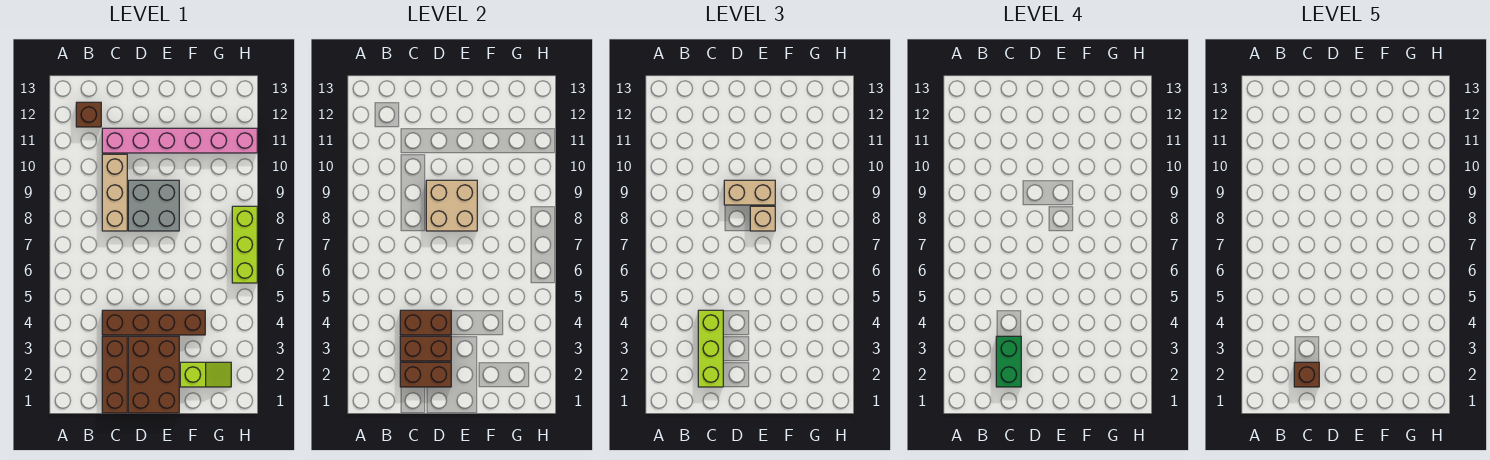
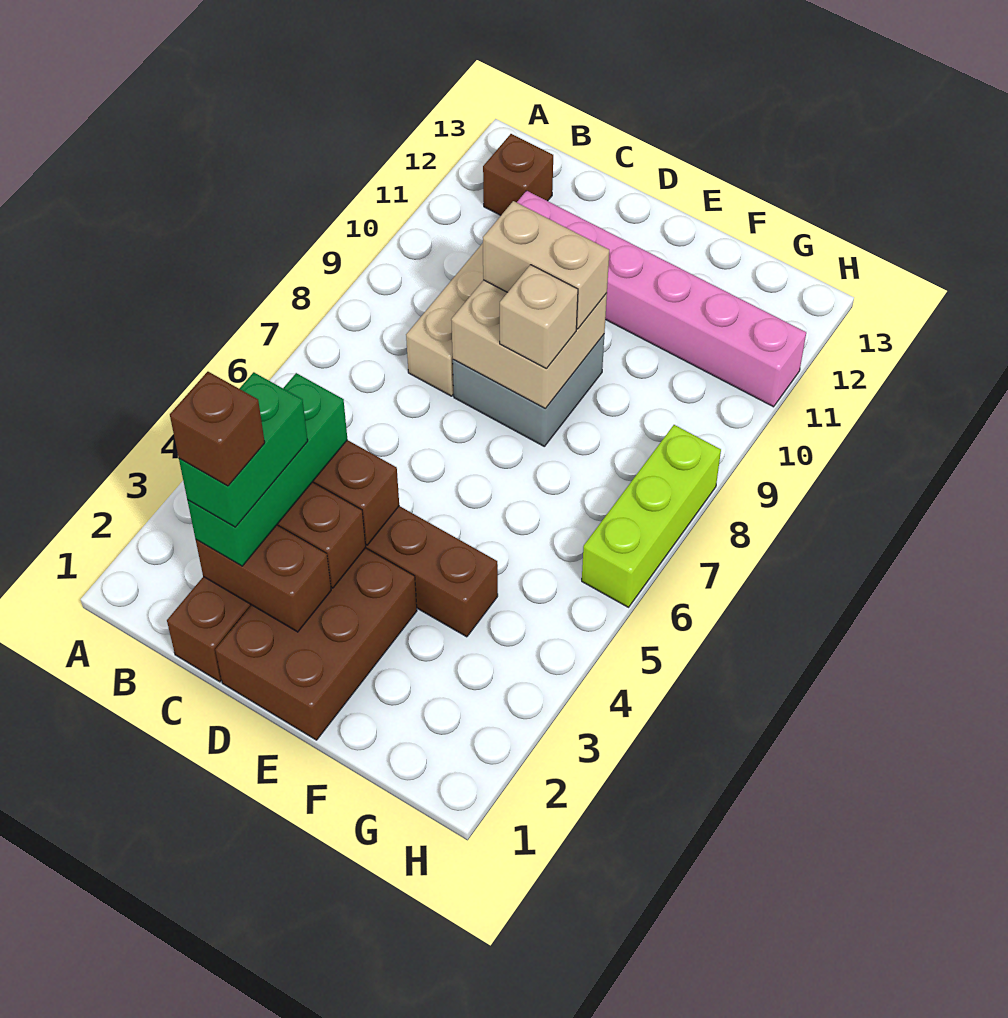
lime brick C2:C4 level 3 -> green brick C2:C4 level 3
lime slope F2:G2 level 1 top F -> none

